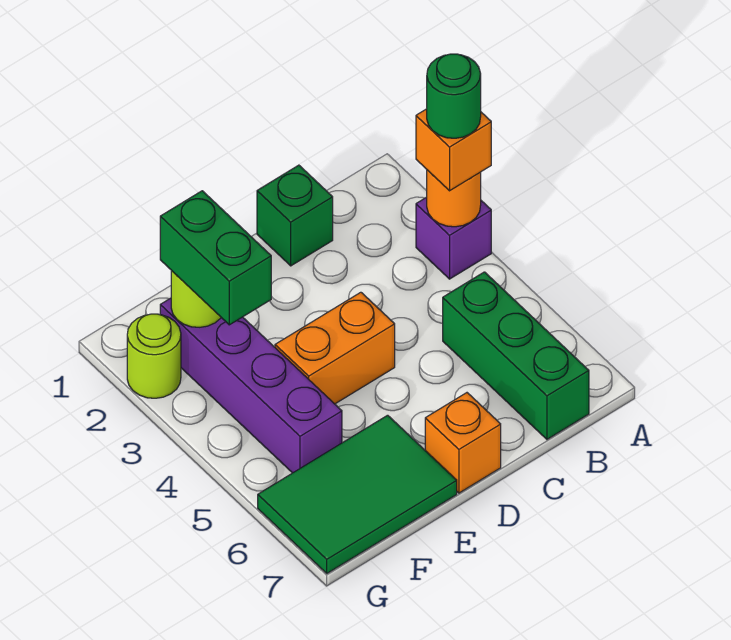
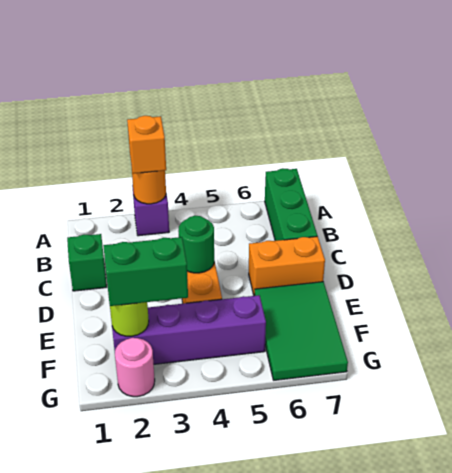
green round brick A3 level 4 -> green round brick D4 level 2
green brick B5:B7 level 1 -> green brick A7:C7 level 1
orange brick D7 level 1 -> orange brick D6:D7 level 1
lime round brick G2 level 1 -> pink round brick G2 level 1

